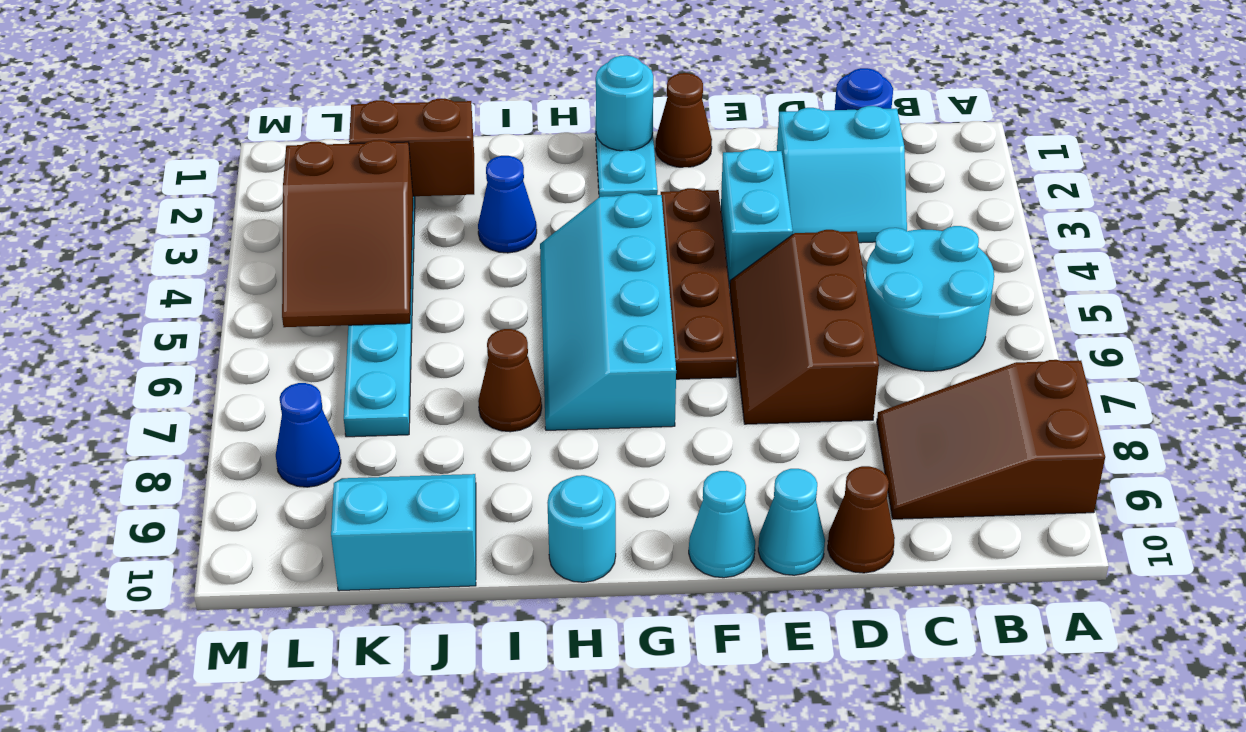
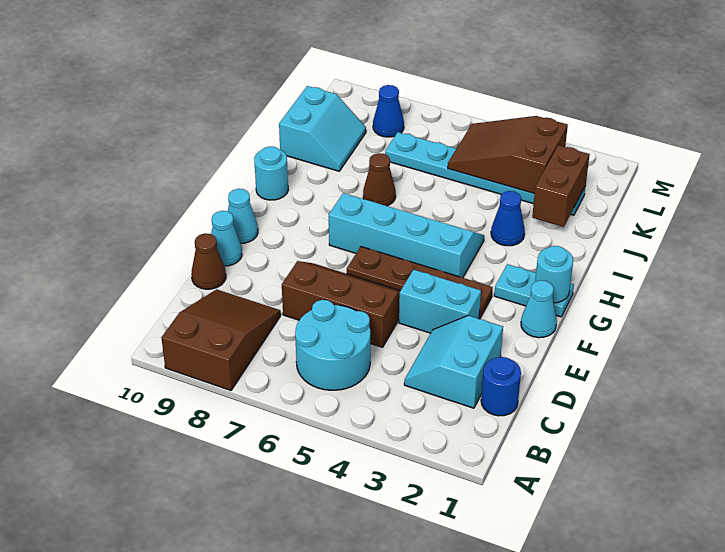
brown cone F1 level 1 -> cyan cone F1 level 1

